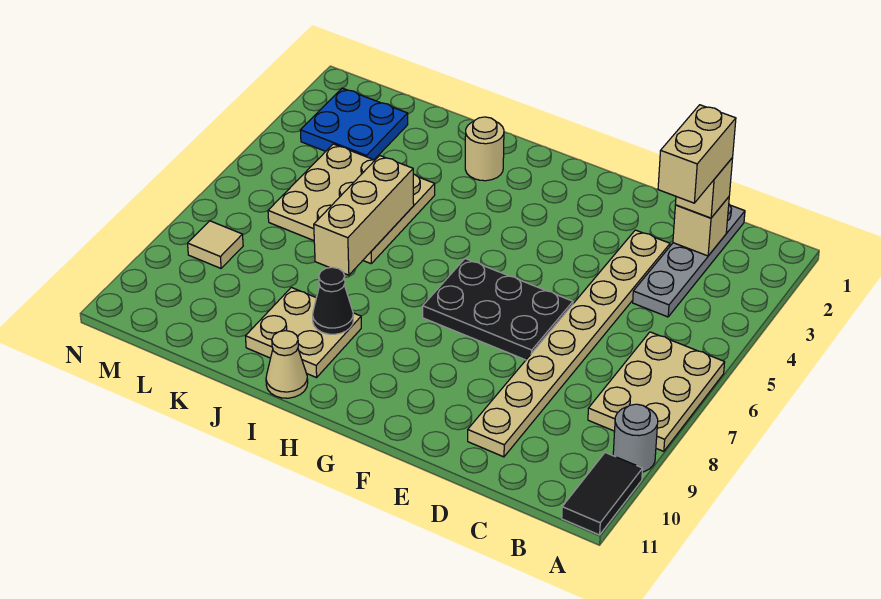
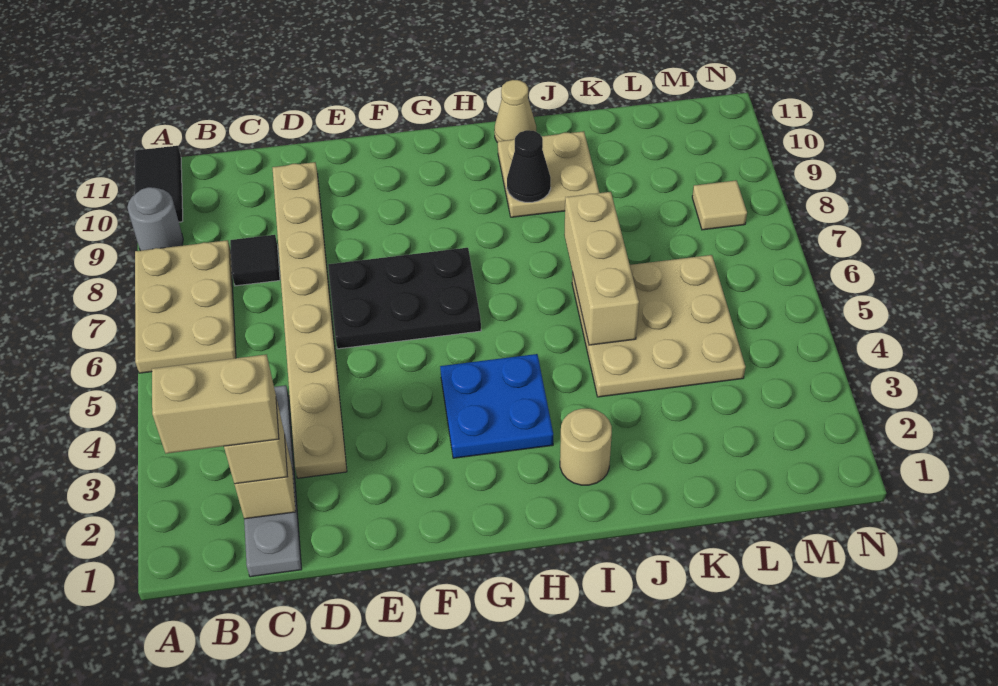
tan brick C2:C3 level 4 -> tan brick B2:C2 level 4
none -> black tile C8 level 1
blue plate L2:M3 level 1 -> blue plate G3:H4 level 1

